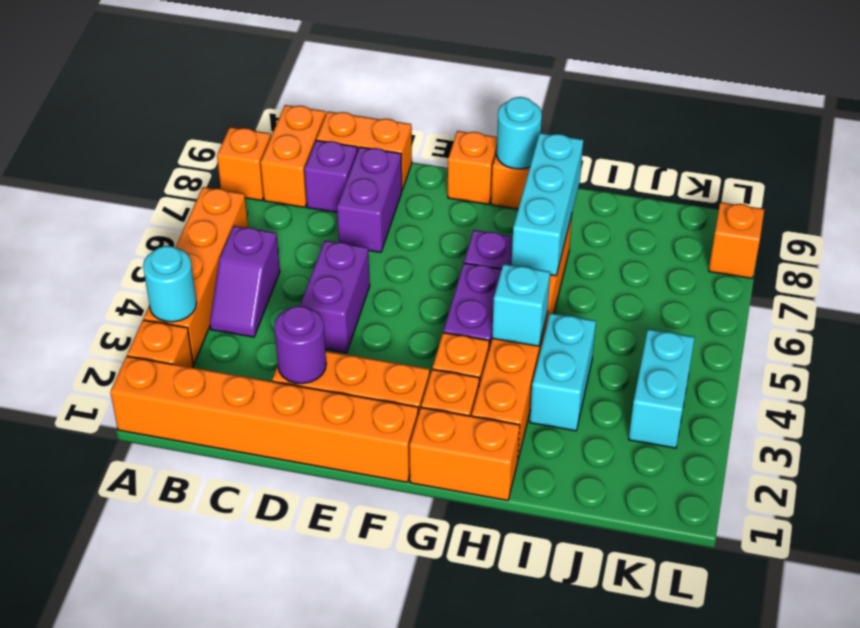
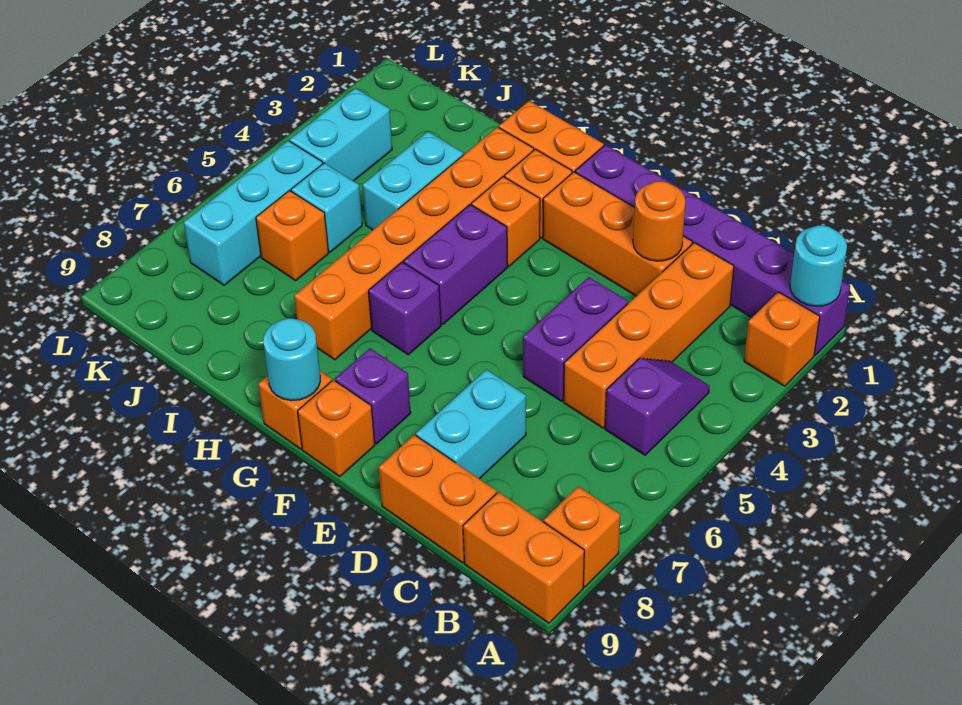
orange brick A1:F1 level 1 -> purple brick A1:F1 level 1
orange brick A3:A6 level 1 -> orange brick C2:C5 level 1
cyan round brick A3 level 2 -> cyan round brick A1 level 2
orange brick B8:B9 level 1 -> orange brick A9:B9 level 1
purple brick C8 level 1 -> purple brick F8 level 1
purple round brick D2 level 2 -> orange round brick D2 level 2
purple brick D7:D8 level 1 -> cyan brick D7:D8 level 1
cyan brick H4 level 2 -> cyan brick J5 level 1
cyan brick H6:H8 level 2 -> cyan brick K5:K7 level 1
orange brick L8 level 1 -> orange brick J6 level 1

